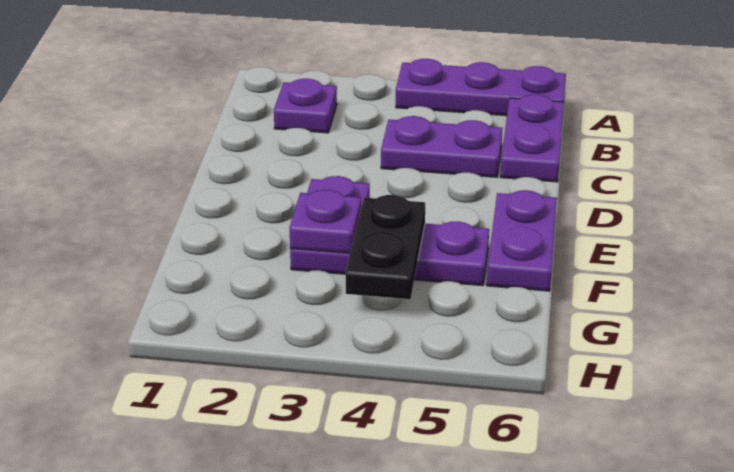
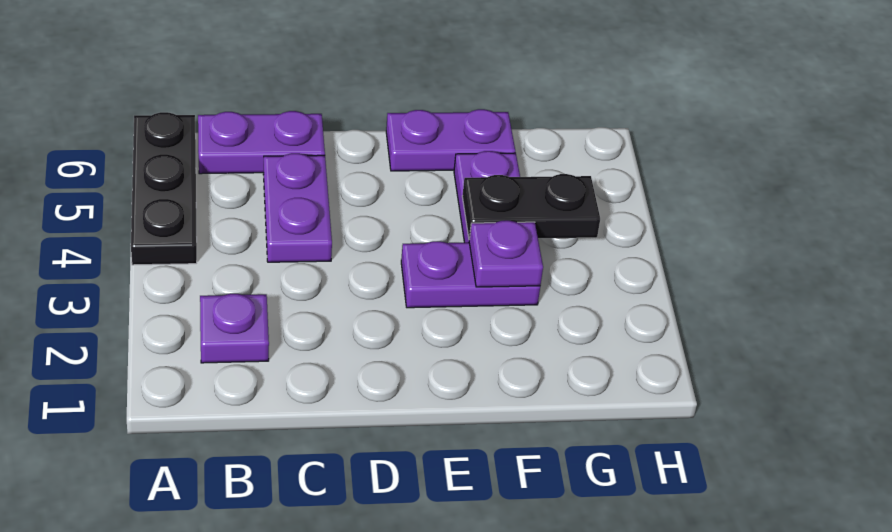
purple plate A4:A6 level 1 -> black plate A4:A6 level 1

